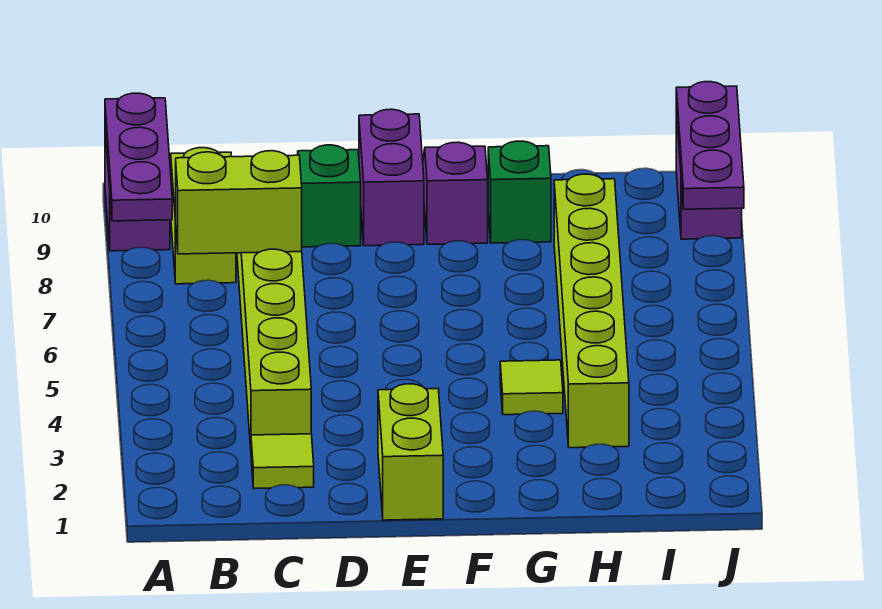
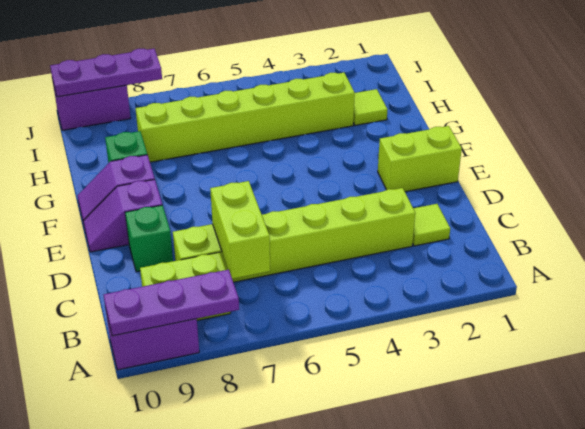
purple brick E9:E10 level 1 -> purple slope E9:E10 level 1 top 9
lime tile G4 level 1 -> lime tile H2 level 1

